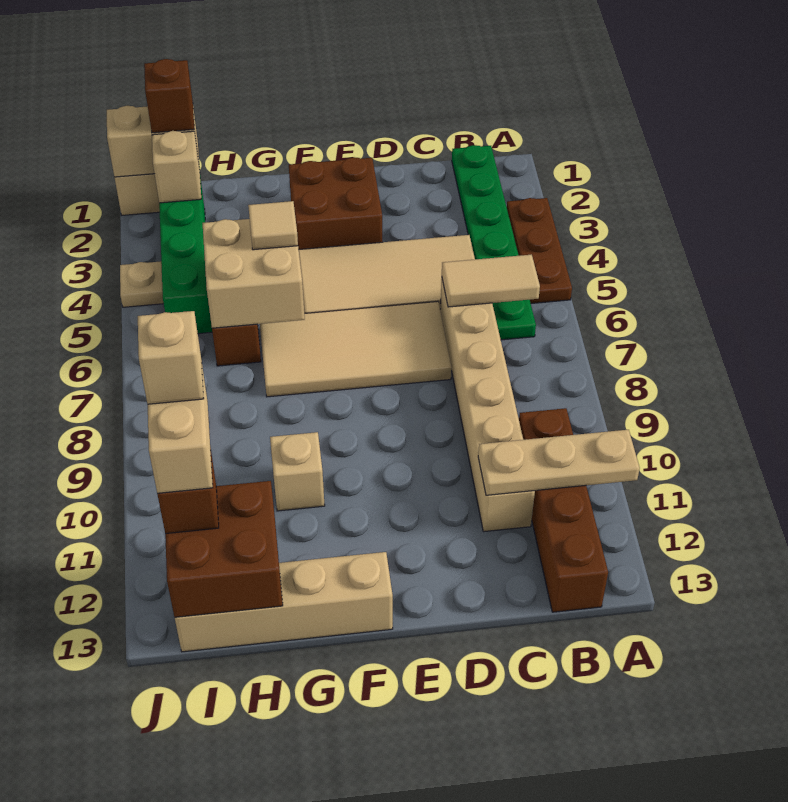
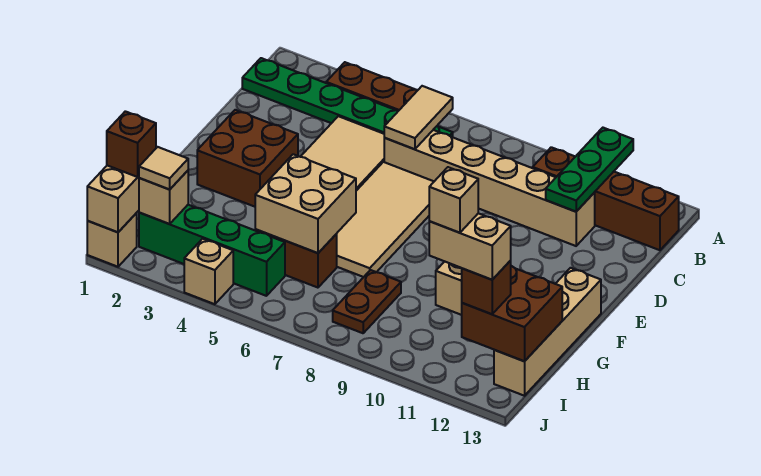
tan plate A11:C11 level 2 -> green plate A11:C11 level 2
tan tile G5 level 3 -> tan tile I2 level 3
none -> brown plate H8:I8 level 1
tan plate J4 level 1 -> tan brick J4 level 1

